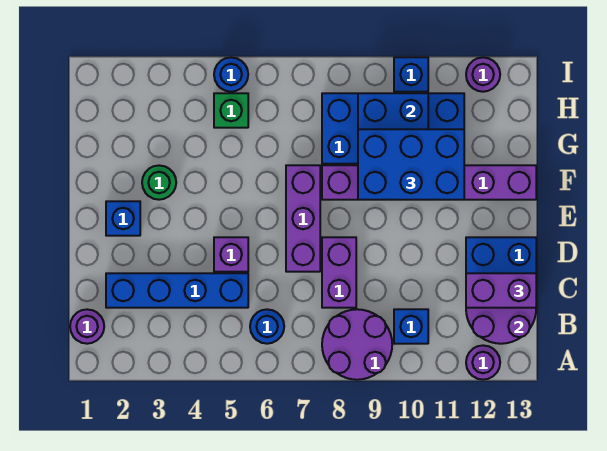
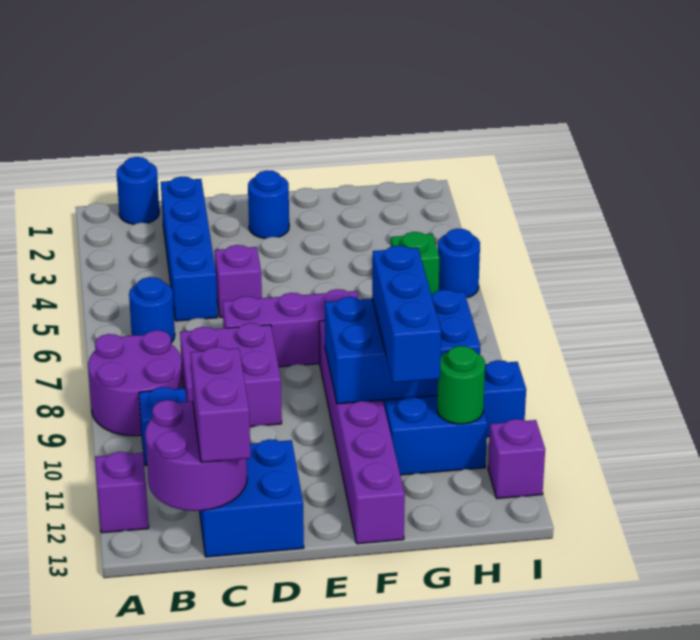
purple round brick A12 level 1 -> purple brick A12 level 1
purple round brick B1 level 1 -> blue round brick B1 level 1
purple brick C8:D8 level 1 -> purple brick C8:D9 level 1
blue brick E2 level 1 -> blue round brick E2 level 1
green round brick F3 level 1 -> green round brick H11 level 2
blue brick F9:G11 level 3 -> blue brick G9:G11 level 3
purple round brick I12 level 1 -> purple brick I12 level 1

